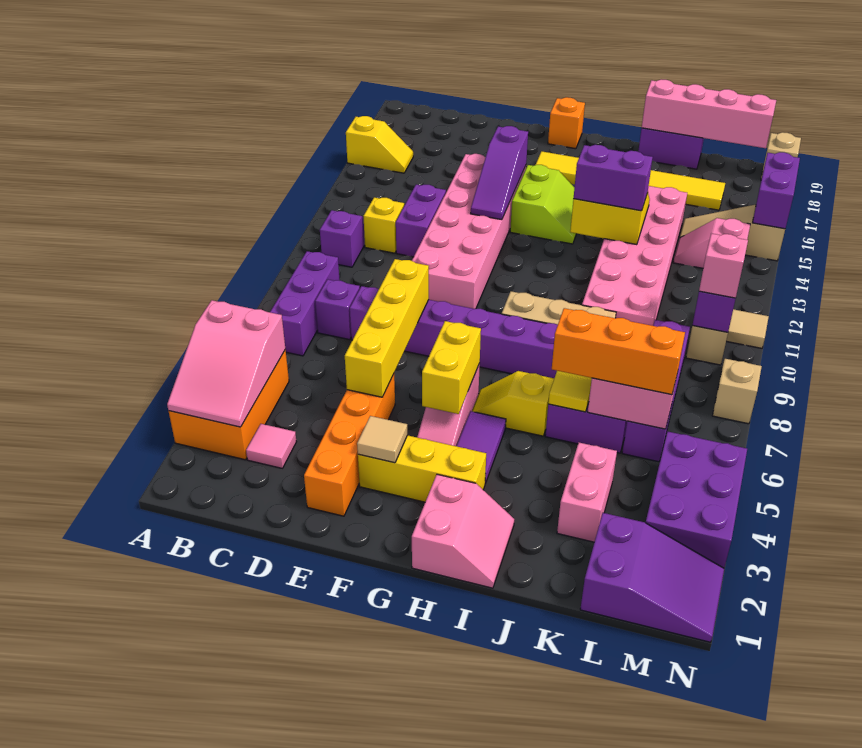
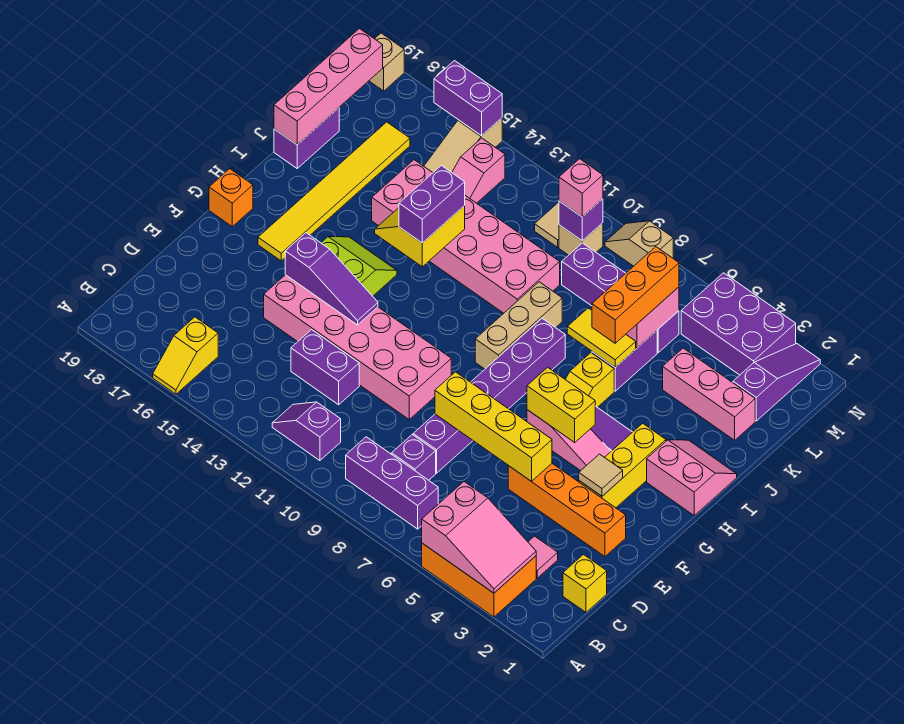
yellow slope A16:B16 level 1 top A -> yellow slope A16:B16 level 1 top B
yellow brick C12 level 1 -> yellow brick C1 level 1
pink brick K3:K4 level 1 -> pink brick K2:K4 level 1
purple slope L1:N2 level 1 top L -> purple slope L2:N2 level 1 top L

